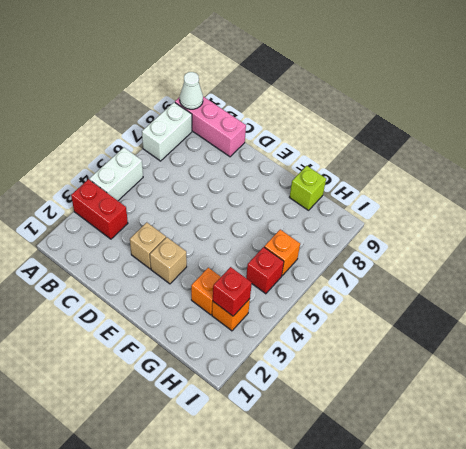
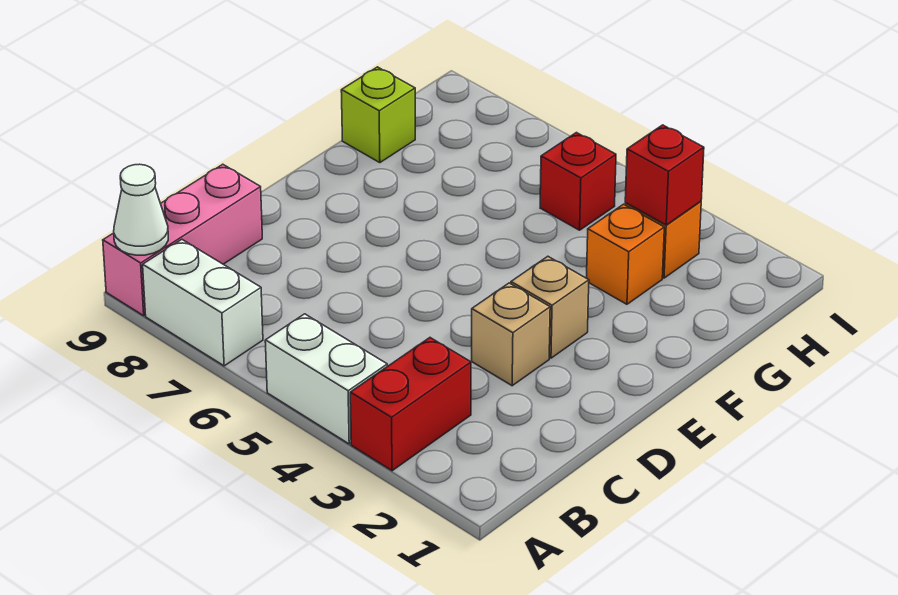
orange brick H6 level 1 -> none

